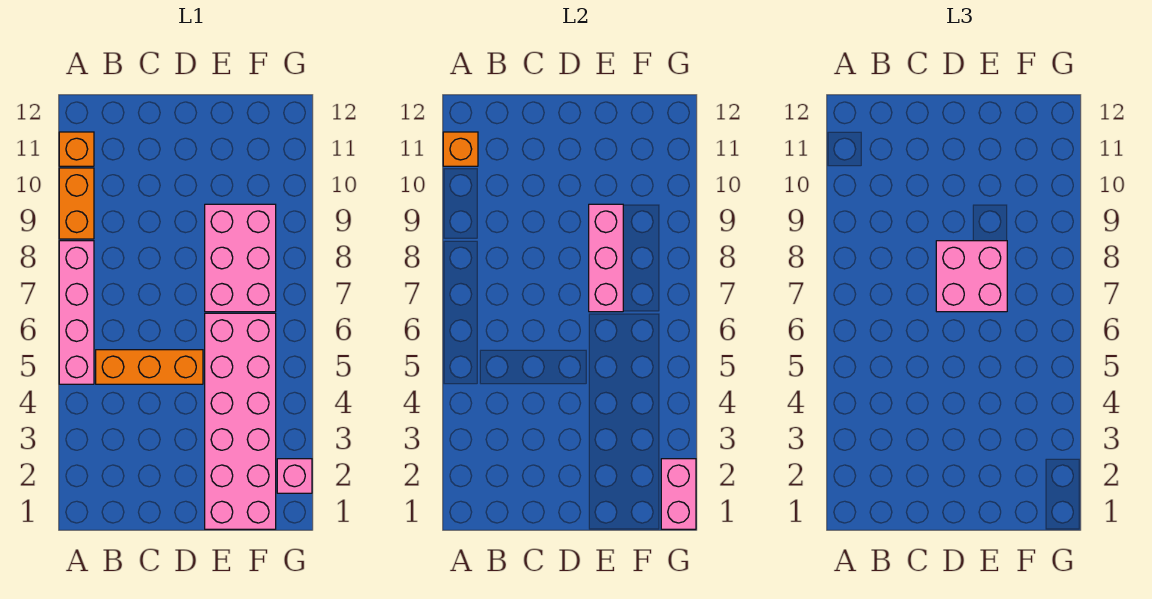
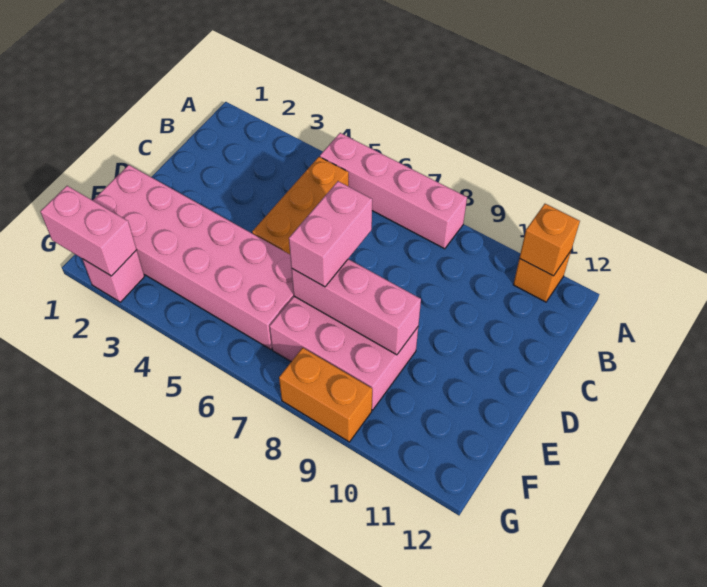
orange brick A9:A10 level 1 -> orange brick G8:G9 level 1
pink brick D7:E8 level 3 -> pink brick D7:E7 level 3

